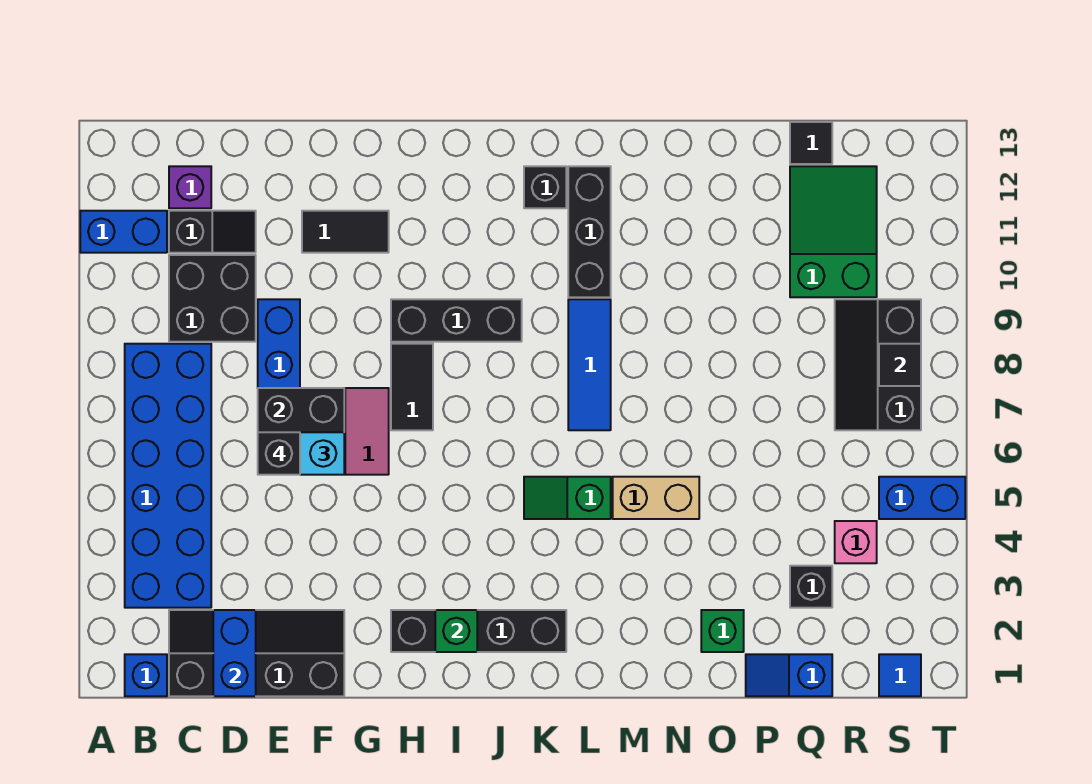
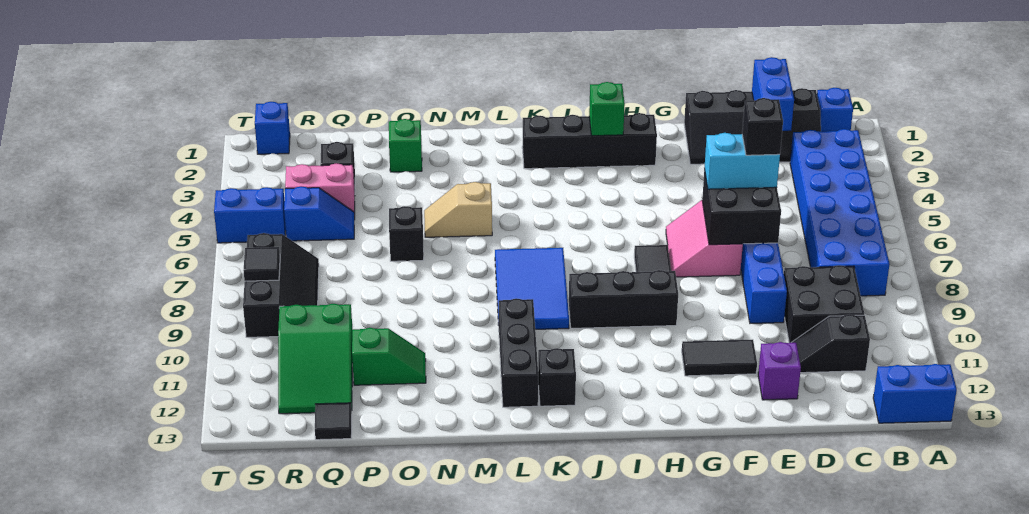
blue brick A11:B11 level 1 -> blue brick A13:B13 level 1
purple brick C12 level 1 -> purple brick E12 level 1
green slope K5:L5 level 1 top L -> green slope O11:P11 level 1 top P
blue tile L7:L9 level 1 -> blue tile K7:L9 level 1
tan brick M5:N5 level 1 -> tan slope M5:N5 level 1 top M
none -> black brick O6 level 1
blue slope P1:Q1 level 1 top Q -> blue slope Q5:R5 level 1 top R
pink brick R4 level 1 -> pink brick Q4:R4 level 1
blue tile S1 level 1 -> blue brick S1 level 1

